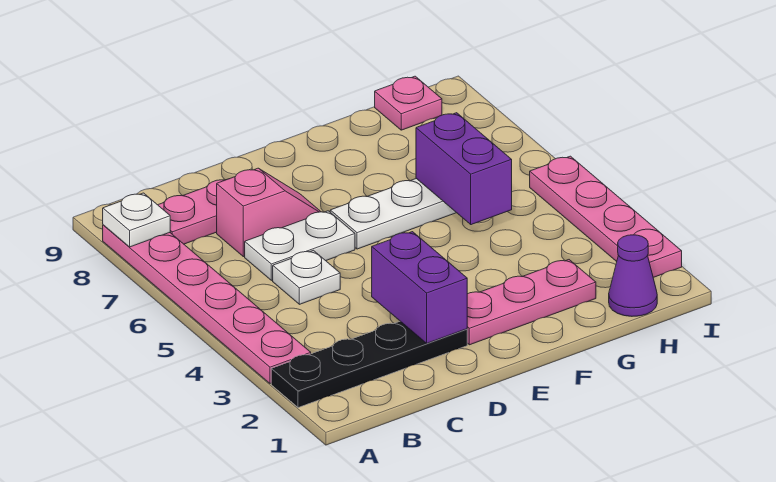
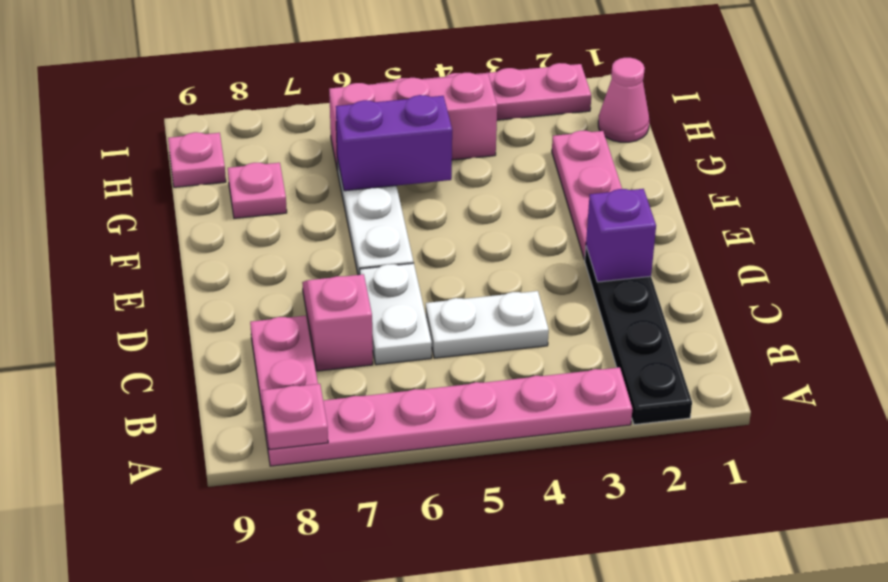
white plate A8 level 2 -> pink plate A8 level 2
white plate C5 level 1 -> white plate C4:C5 level 1
purple brick D2:D3 level 2 -> purple brick D2 level 2
none -> pink plate G8 level 1
purple cone H1 level 1 -> pink cone H1 level 1
none -> pink brick H4:H6 level 1

